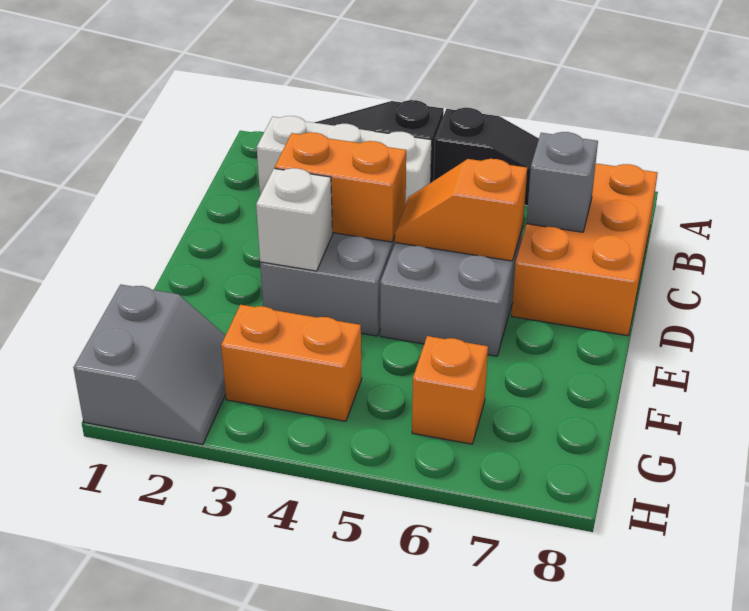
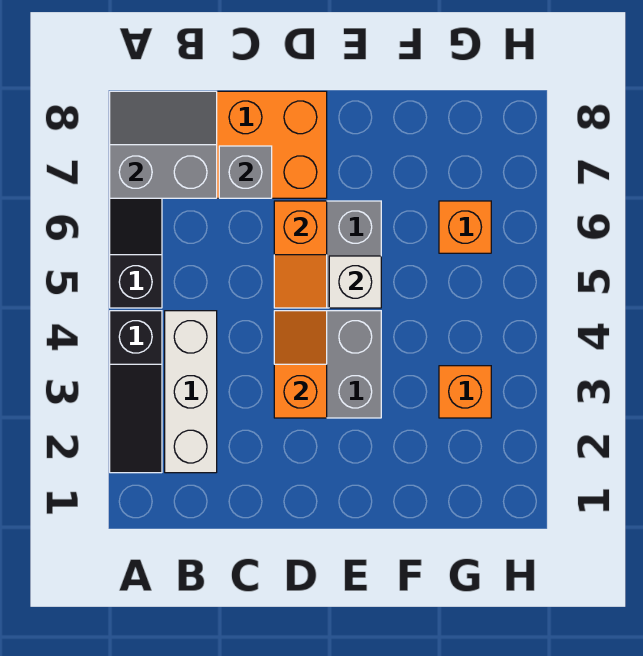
orange brick D3:D4 level 2 -> orange slope D3:D4 level 2 top 3
white brick E3 level 2 -> white brick E5 level 2
grey slope G1:H2 level 1 top 1 -> grey slope A7:B8 level 2 top 7
orange brick G3:G4 level 1 -> orange brick G3 level 1

